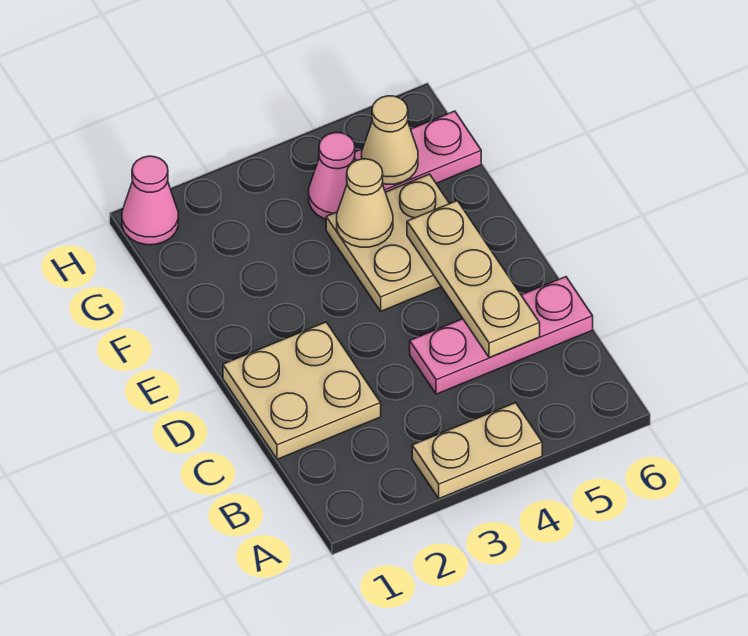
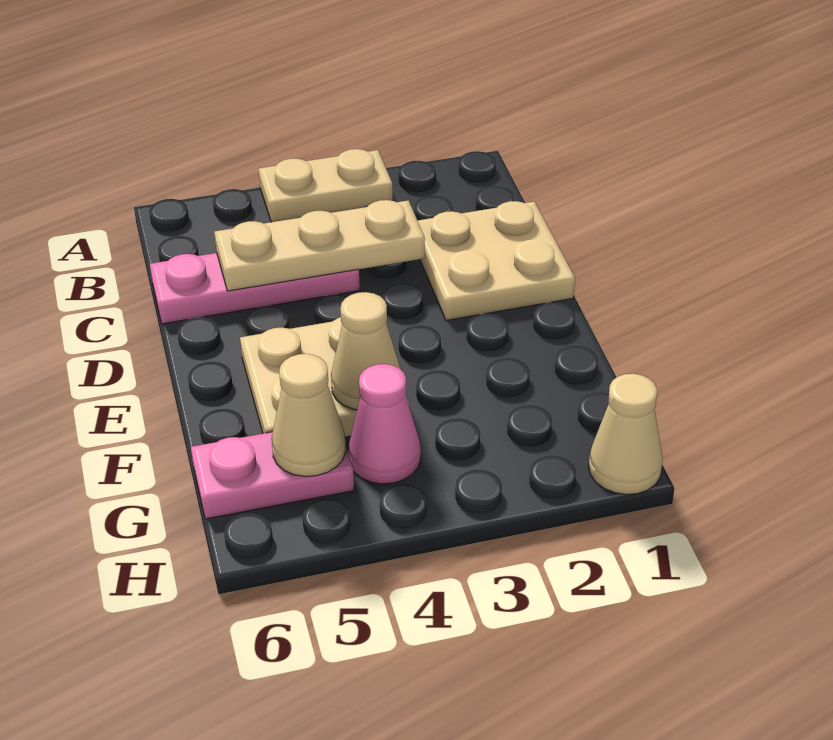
tan plate C5:E5 level 2 -> tan plate C3:C5 level 2
pink cone H1 level 1 -> tan cone H1 level 1

